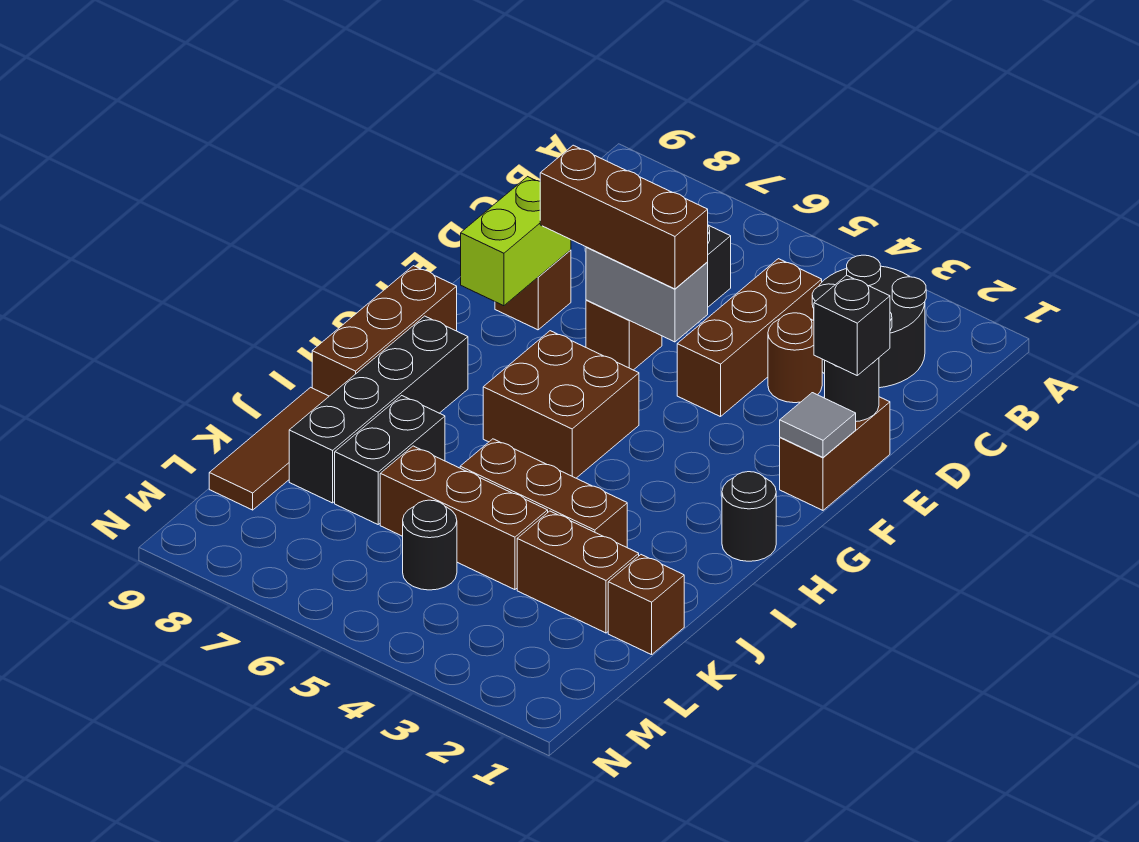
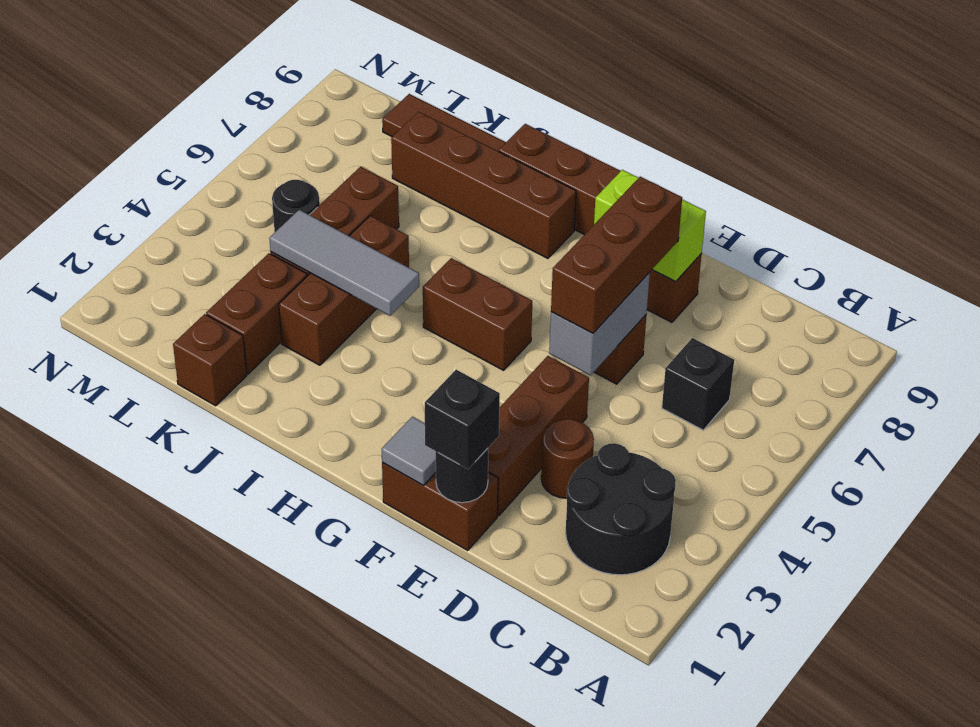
brown brick C4:E4 level 1 -> brown brick E2:E4 level 1
brown brick G5:H6 level 1 -> brown brick G5:H5 level 1
black round brick H1 level 1 -> none
black brick H8:K8 level 1 -> brown brick H8:K8 level 1
none -> grey tile I4:K4 level 2
black brick J7:K7 level 1 -> none

